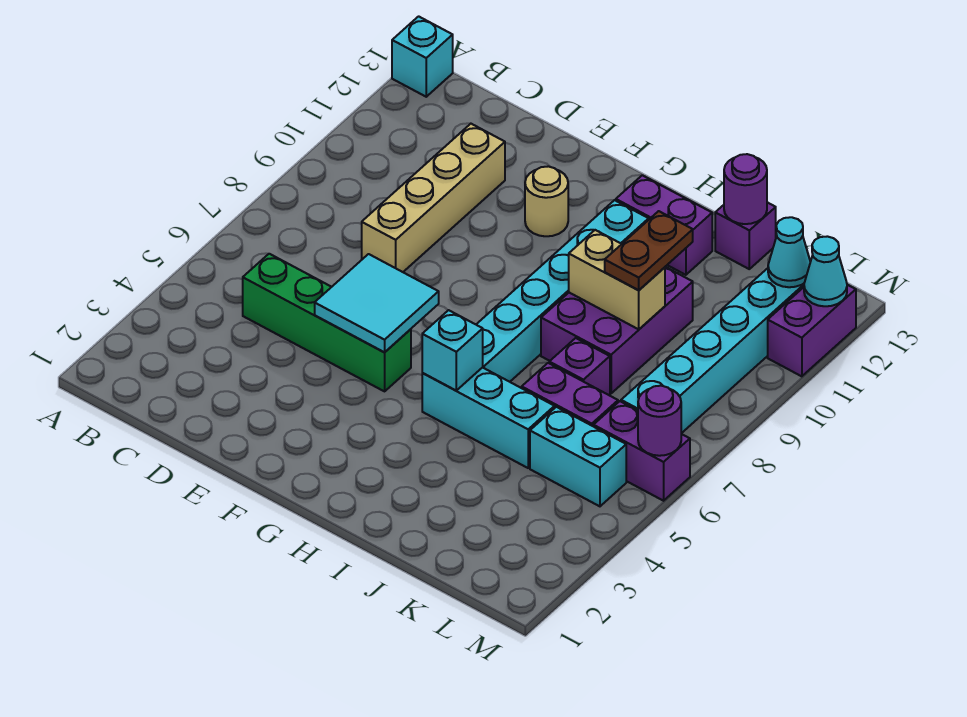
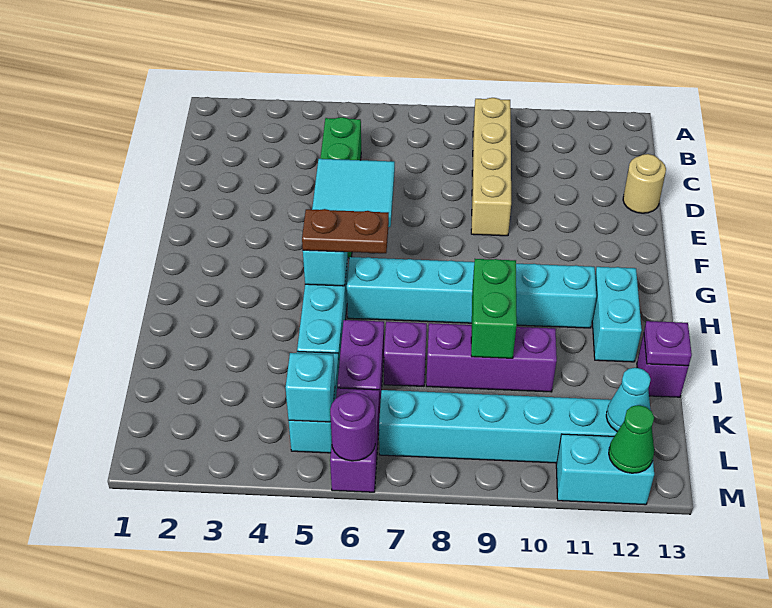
cyan brick A13 level 1 -> cyan brick L5 level 2
tan brick D8:D11 level 1 -> tan brick B9:E9 level 1
tan round brick F11 level 1 -> tan round brick D13 level 1
purple brick H12:I12 level 1 -> cyan brick H12:I12 level 1
purple brick I8:J10 level 1 -> purple brick J8:J10 level 1
tan brick I9:J9 level 2 -> green brick I9:J9 level 2
brown plate J9:J10 level 3 -> brown plate H5:H6 level 3
purple round brick J13 level 2 -> purple plate J13 level 2
purple brick M11:M12 level 1 -> cyan brick M11:M12 level 1
cyan cone M12 level 2 -> green cone M12 level 2

